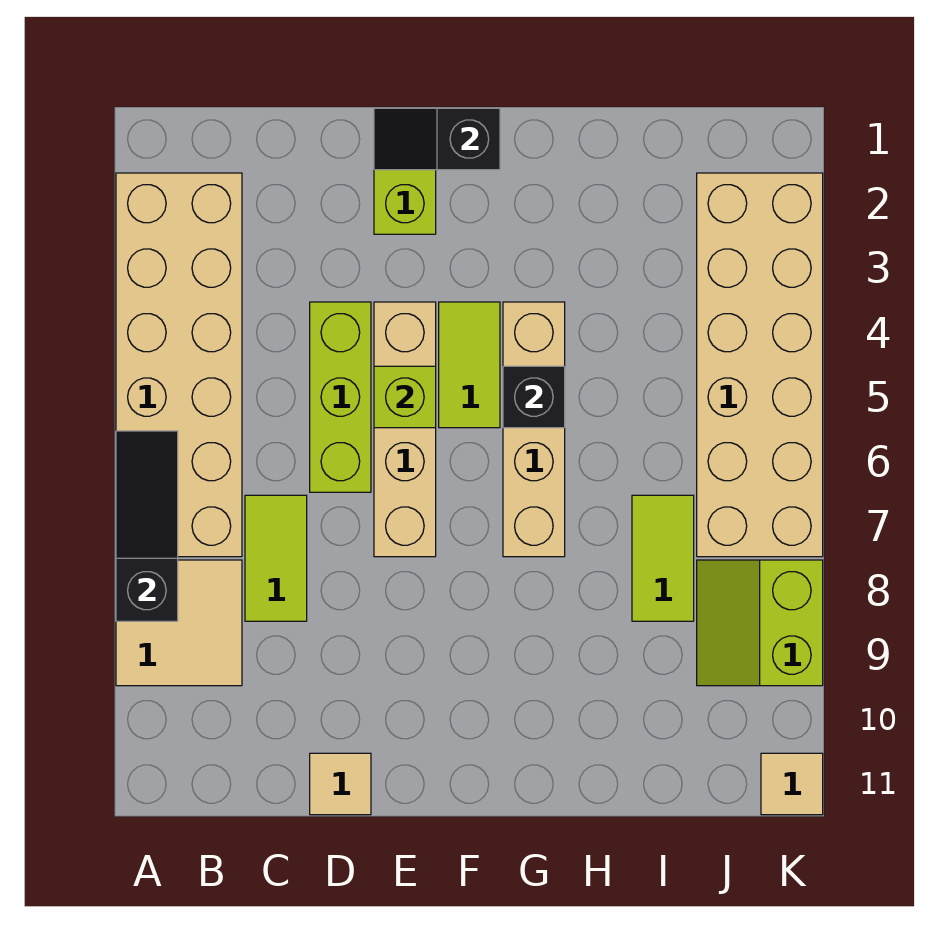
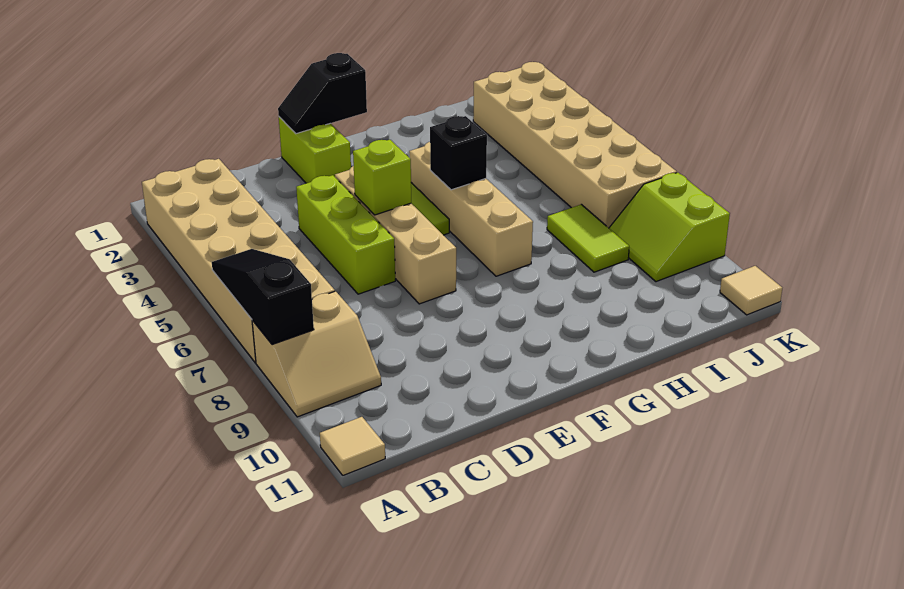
tan tile A8:B9 level 1 -> tan slope A8:B9 level 1 top 8
lime tile C7:C8 level 1 -> none
tan tile D11 level 1 -> tan tile A11 level 1

